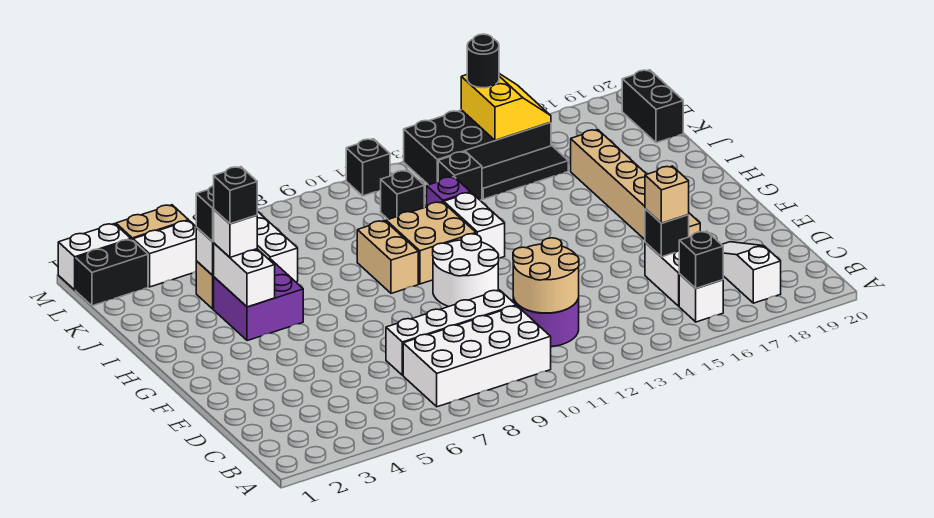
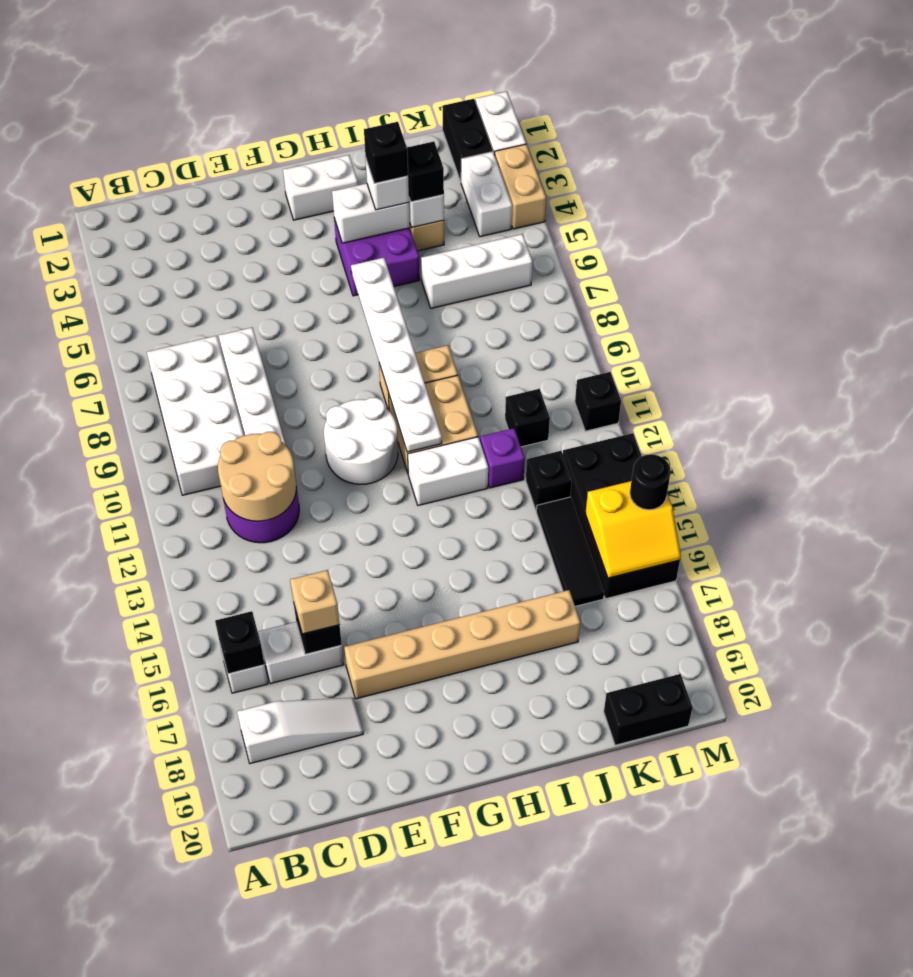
none -> white brick G2:H2 level 1
none -> white plate H6:H11 level 2

